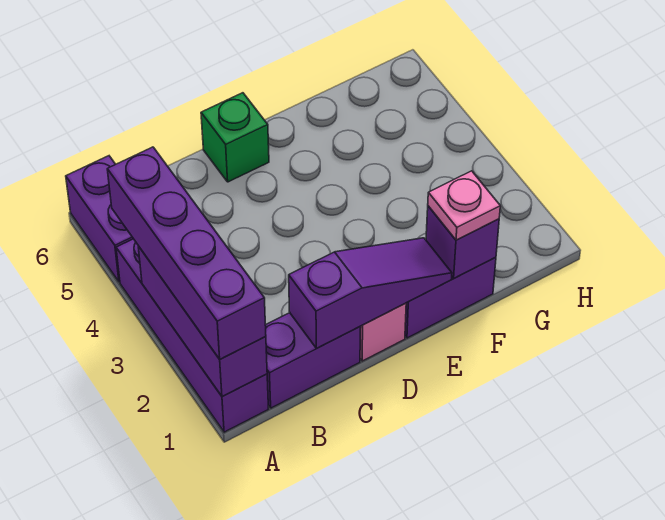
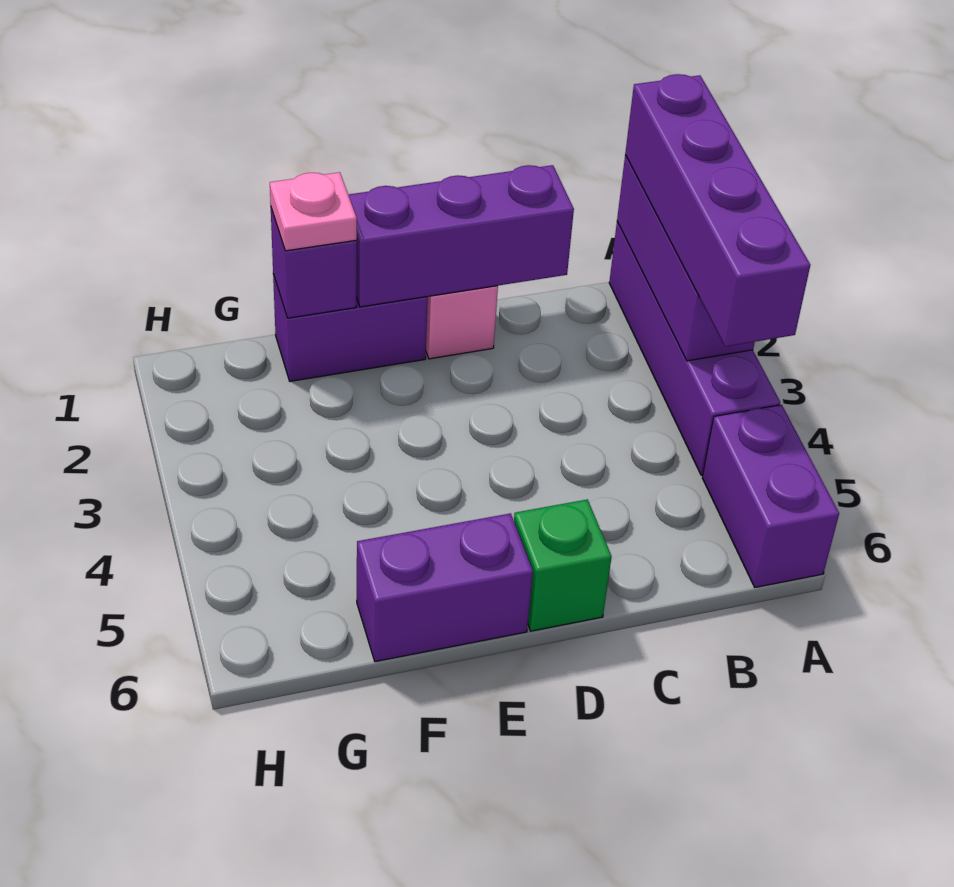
purple brick B1:C1 level 1 -> purple brick E6:F6 level 1
purple slope C1:E1 level 2 top C -> purple brick C1:E1 level 2

